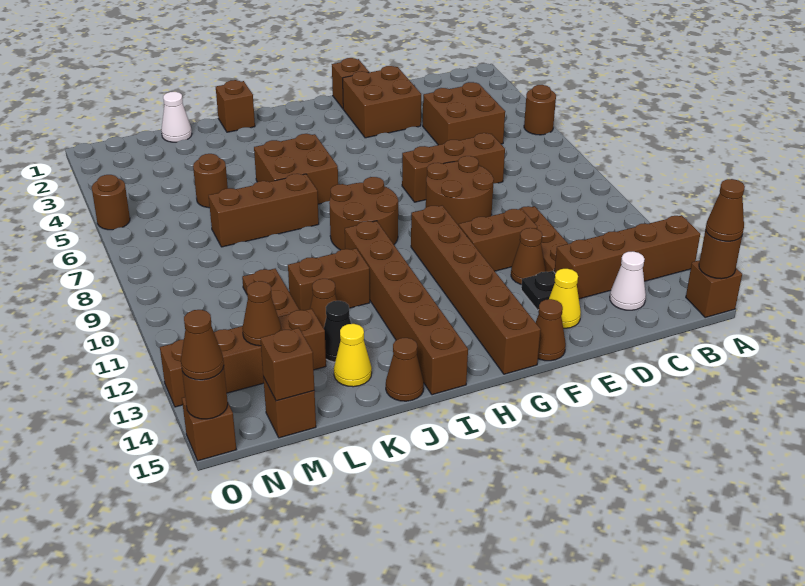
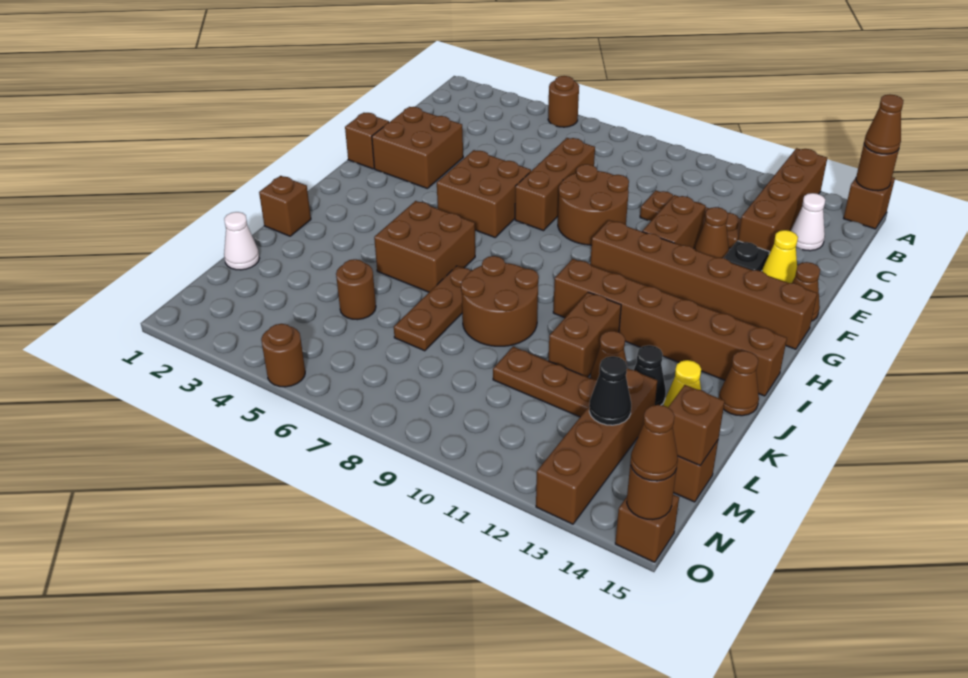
brown brick C4:D5 level 1 -> brown brick F5:G6 level 1
brown round brick H8:I9 level 1 -> brown round brick J8:K9 level 1
brown brick J7:L7 level 1 -> brown plate J7:L7 level 1
brown cone M13 level 2 -> black cone M13 level 2

